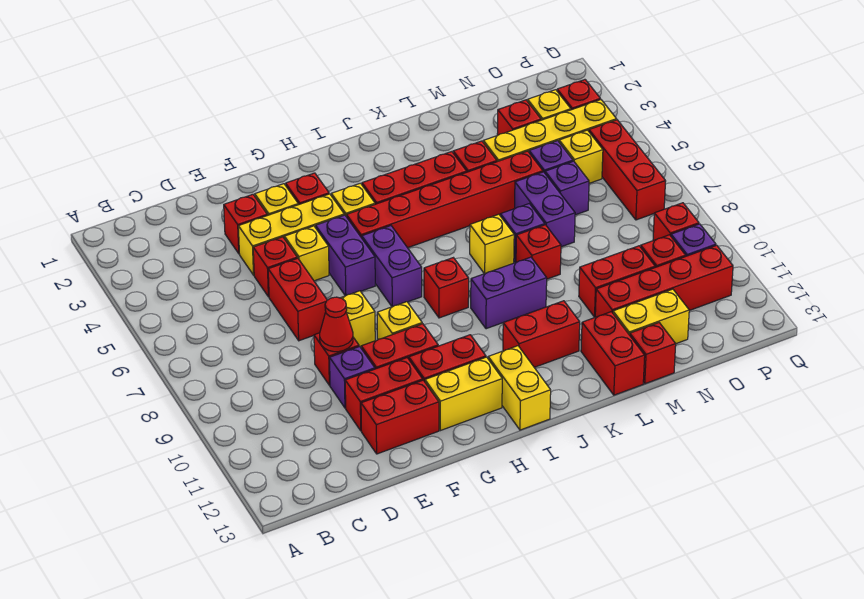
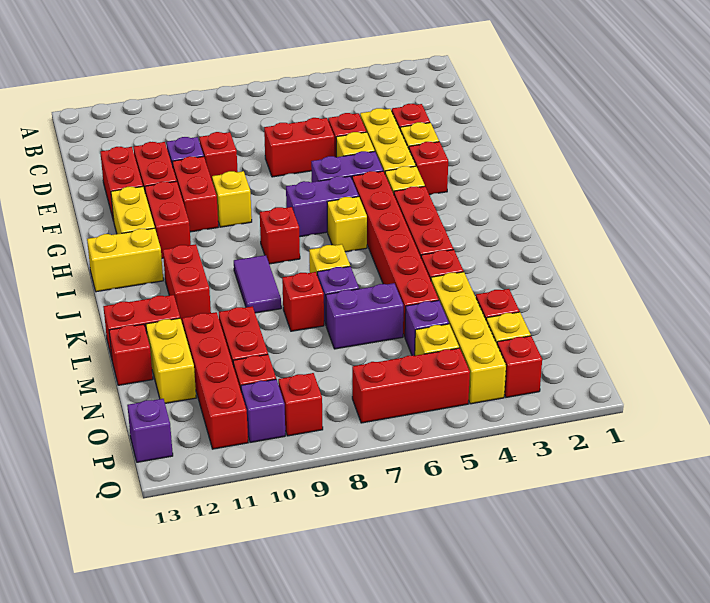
red cone E9 level 2 -> none
yellow brick F8 level 1 -> yellow brick I6 level 1
purple brick J9:K9 level 1 -> purple tile J9:K9 level 1
purple brick N6 level 1 -> purple brick P13 level 1

